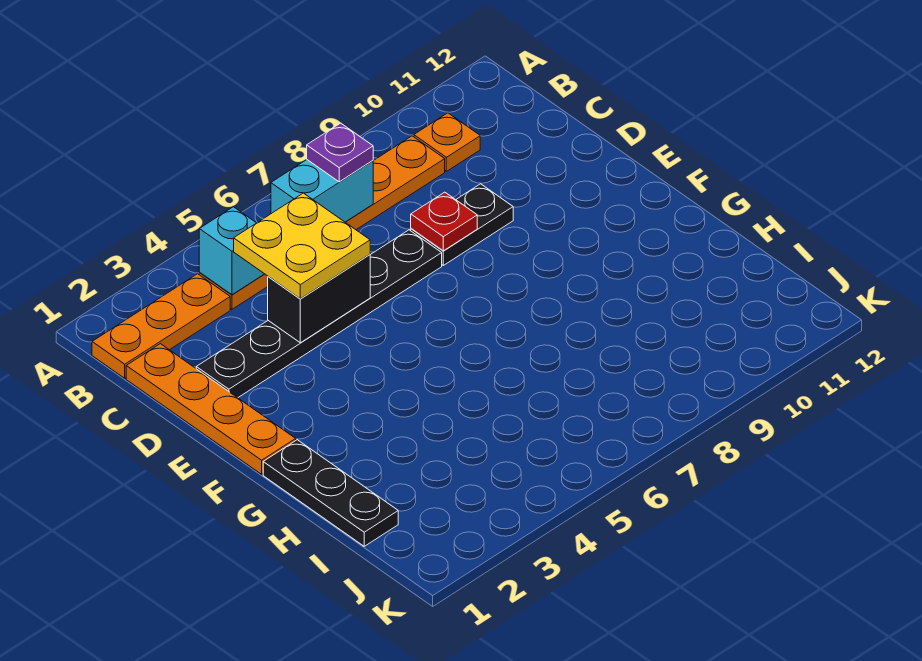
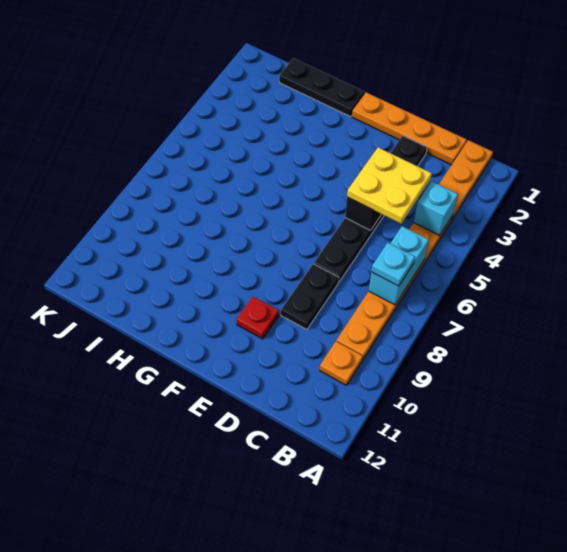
purple plate B7 level 3 -> cyan plate B7 level 3
red plate D8 level 2 -> red plate E10 level 1

